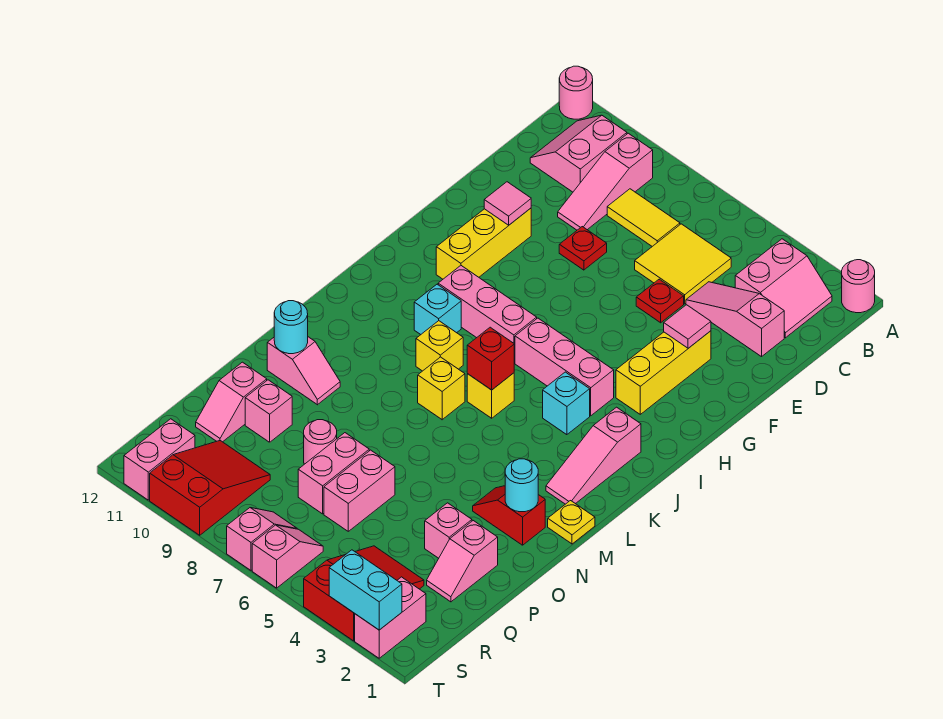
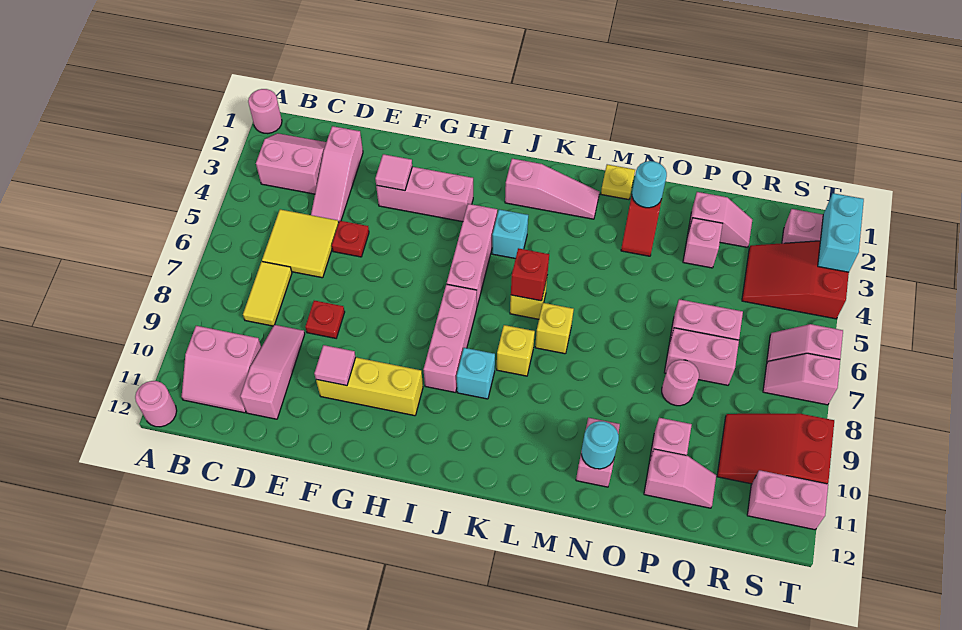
pink slope B9:D9 level 1 top B -> pink slope D9:D11 level 1 top 11
yellow brick F3:H3 level 1 -> pink brick F3:H3 level 1

